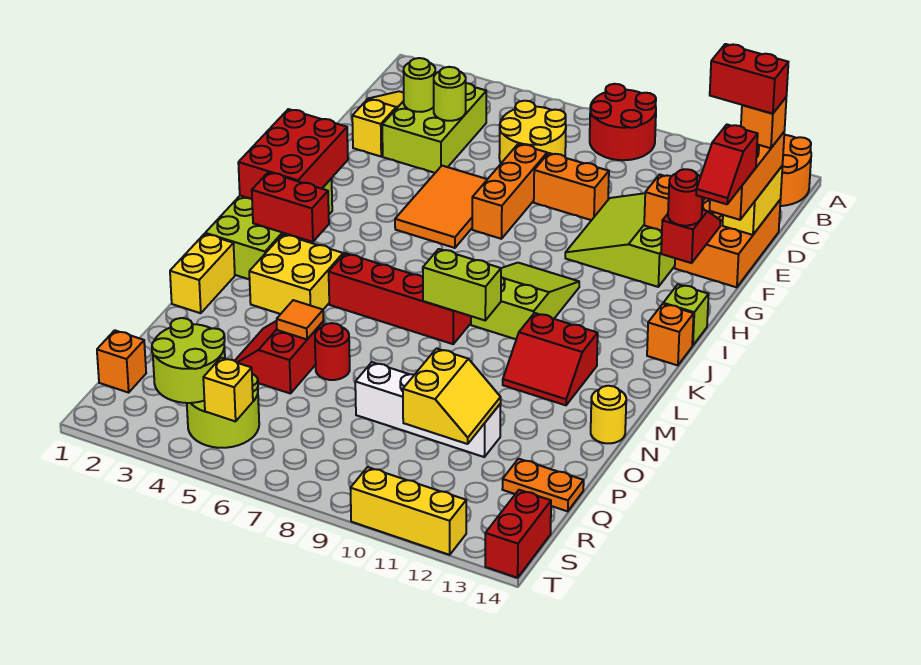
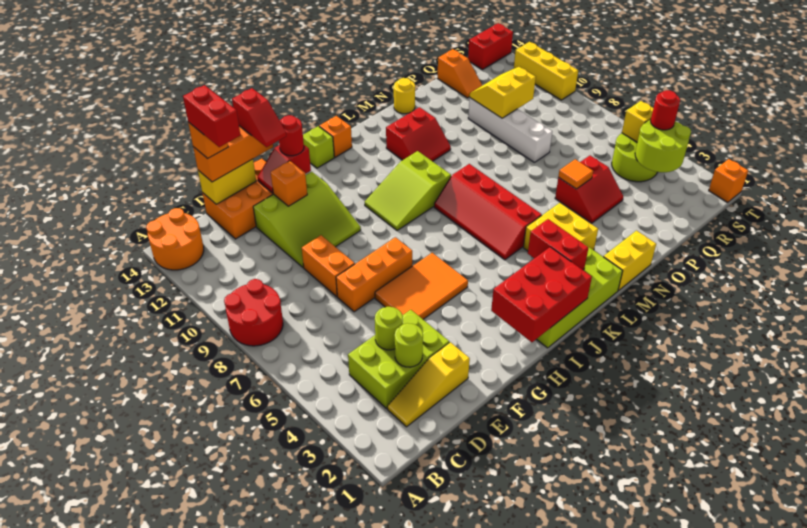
yellow round brick C6:D7 level 1 -> none
red slope F14:G14 level 4 top F -> red slope F13:F14 level 4 top 14
lime brick L8:L9 level 2 -> none
red slope L11:M12 level 1 top L -> red slope L11:M12 level 1 top 12
red round brick O6 level 1 -> red round brick S4 level 3
orange plate Q13:Q14 level 1 -> orange slope Q13:Q14 level 1 top 14
orange brick R1 level 1 -> orange brick T1 level 1

